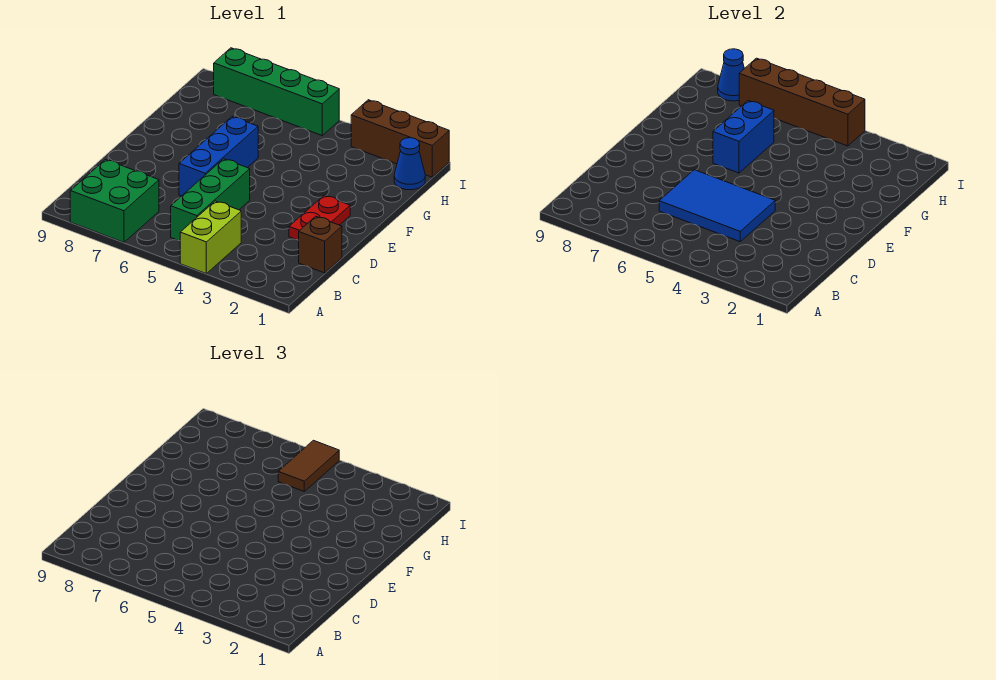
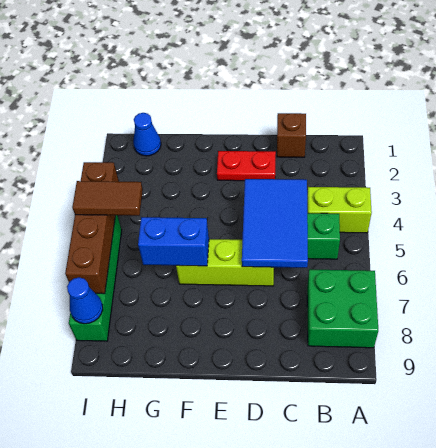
blue brick D6:F6 level 1 -> lime brick D6:F6 level 1
brown brick I1:I3 level 1 -> none

